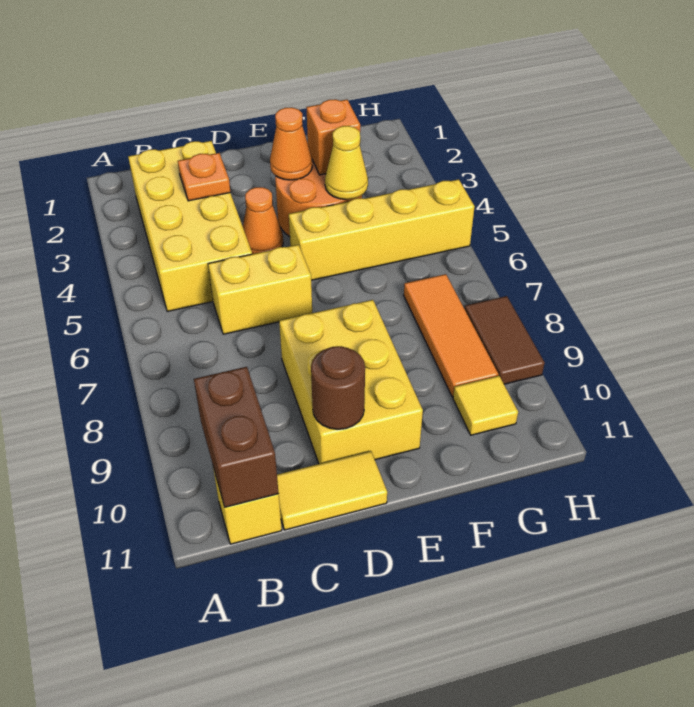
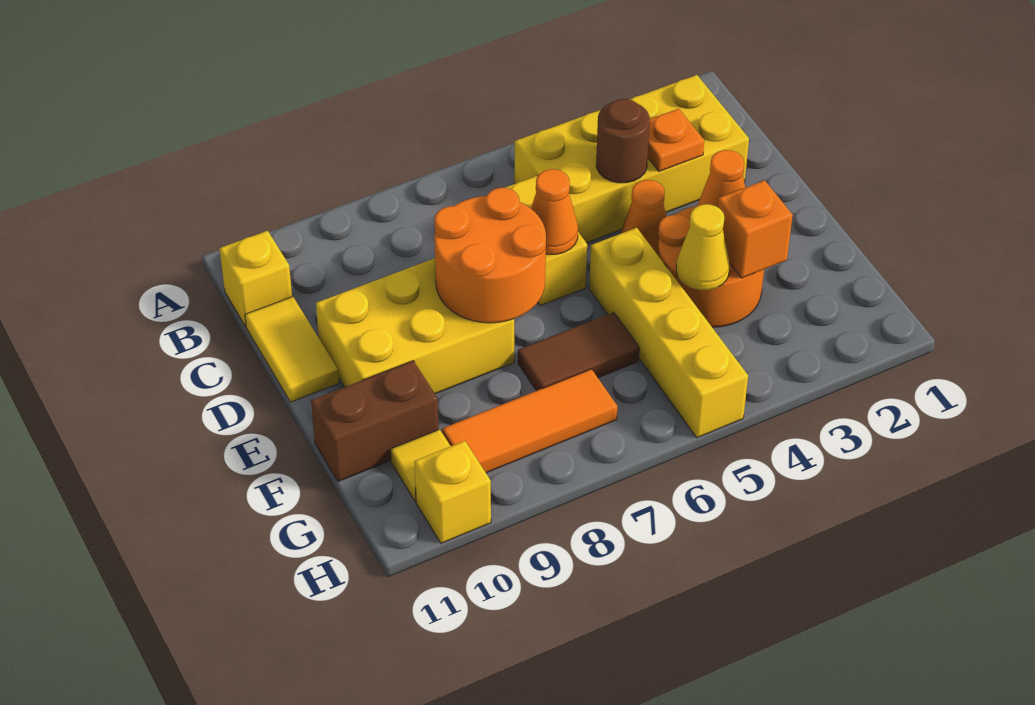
brown brick B10:B11 level 2 -> brown brick F10:F11 level 1
none -> orange cone D6 level 2
none -> orange round brick D7:E8 level 2
brown round brick D10 level 2 -> brown round brick C4 level 2
brown tile H8:H9 level 1 -> brown tile F6:F7 level 1
none -> yellow brick H10 level 1

